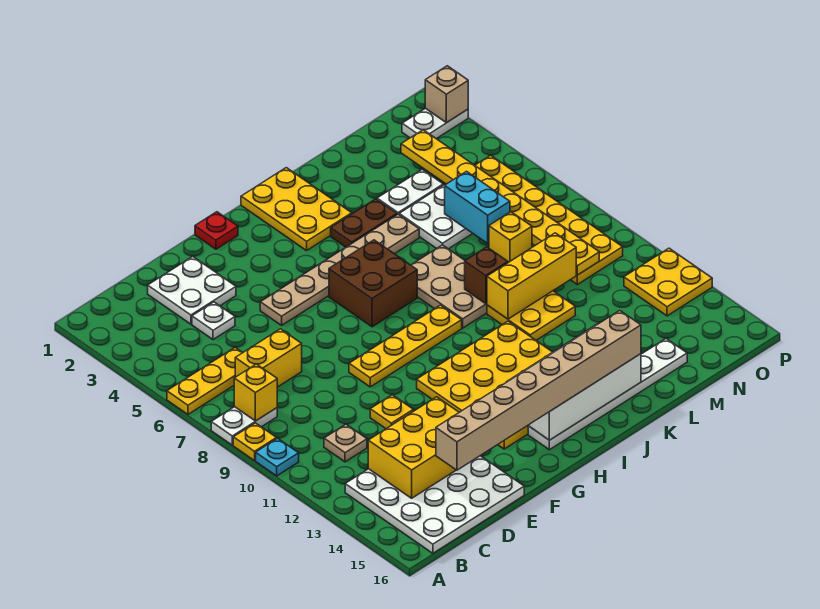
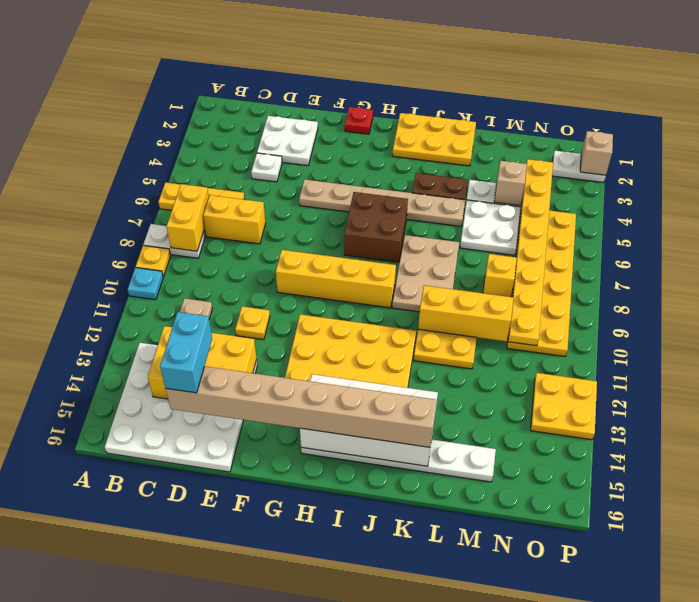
yellow brick B8 level 2 -> yellow brick B7:B8 level 2
yellow plate F9:I9 level 1 -> yellow brick F9:I9 level 1
yellow plate I1:J3 level 1 -> yellow plate I1:K2 level 1
brown brick K9 level 2 -> none
none -> tan brick M4 level 2
cyan brick M6:M7 level 2 -> cyan brick D14:D15 level 4

